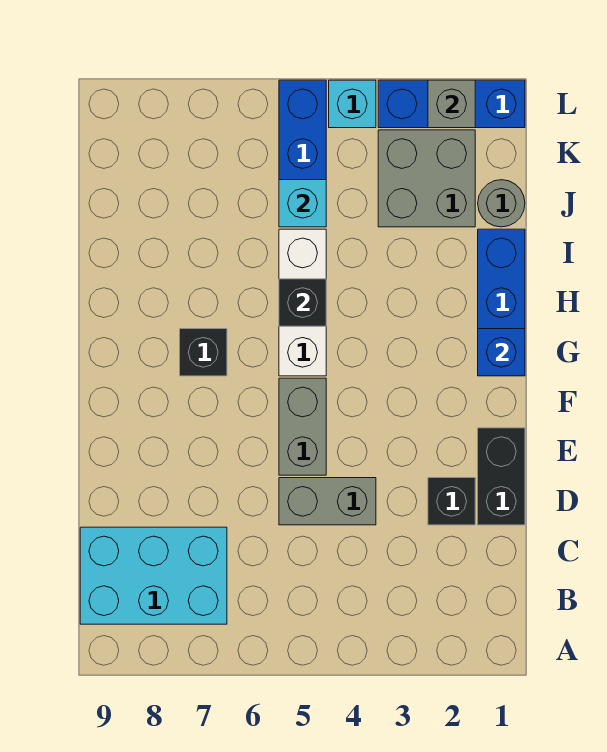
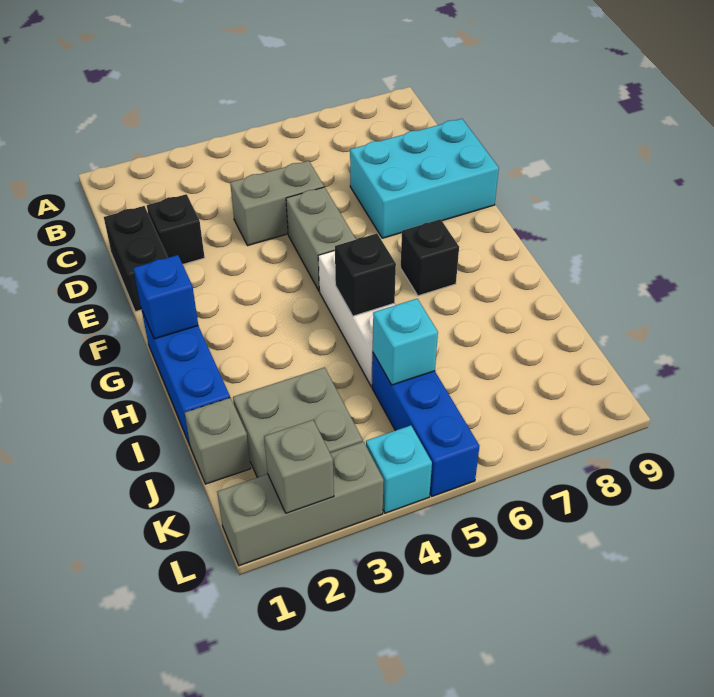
cyan brick B7:C9 level 1 -> cyan brick D7:E9 level 1
grey round brick J1 level 1 -> grey brick J1 level 1
blue brick L1:L3 level 1 -> grey brick L1:L3 level 1

